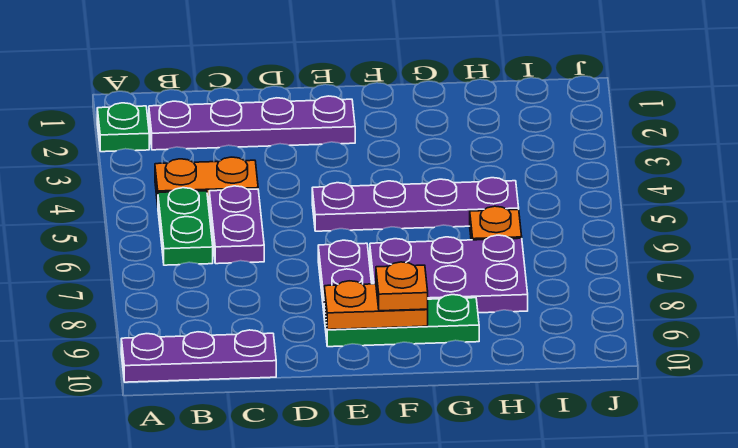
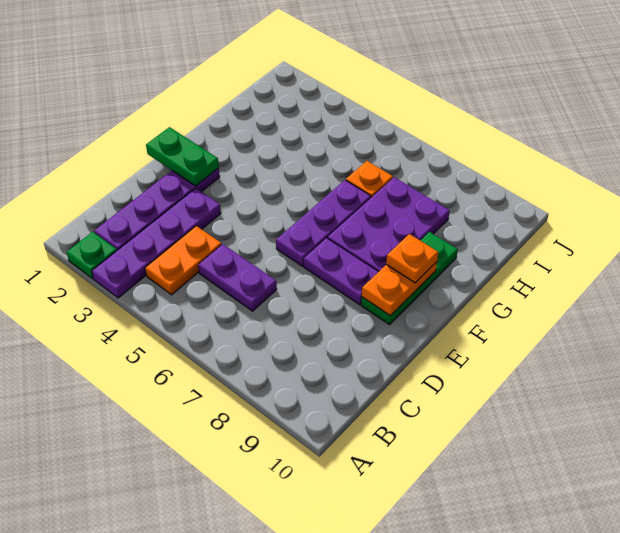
purple plate A10:C10 level 1 -> purple plate E6:G6 level 1
green plate B5:B6 level 1 -> green plate E1:E2 level 2
purple plate E5:H5 level 1 -> purple plate A3:D3 level 1

